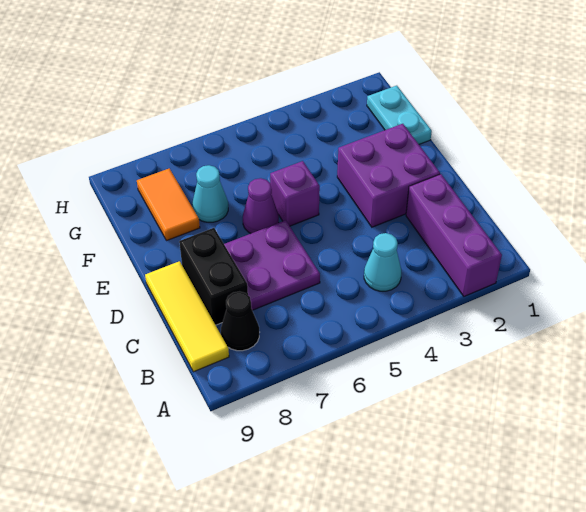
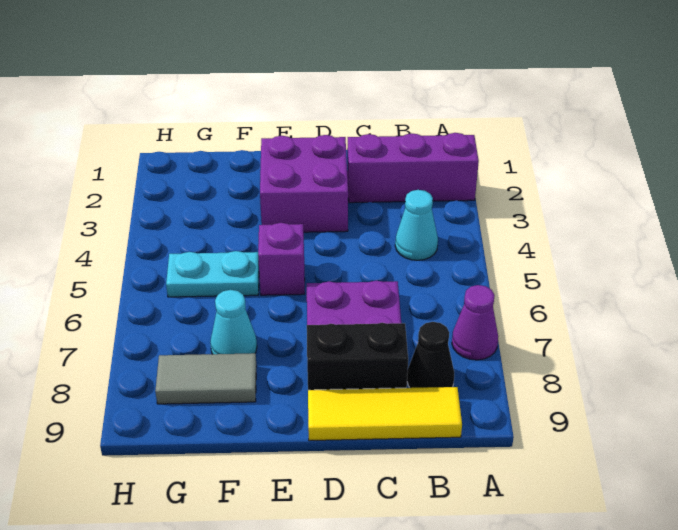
purple cone E6 level 1 -> purple cone A7 level 1
cyan plate F1:G1 level 1 -> cyan plate F5:G5 level 1
orange tile F8:G8 level 1 -> grey tile F8:G8 level 1

